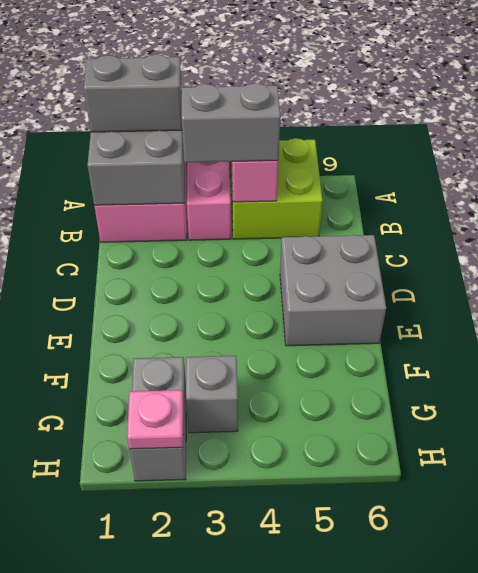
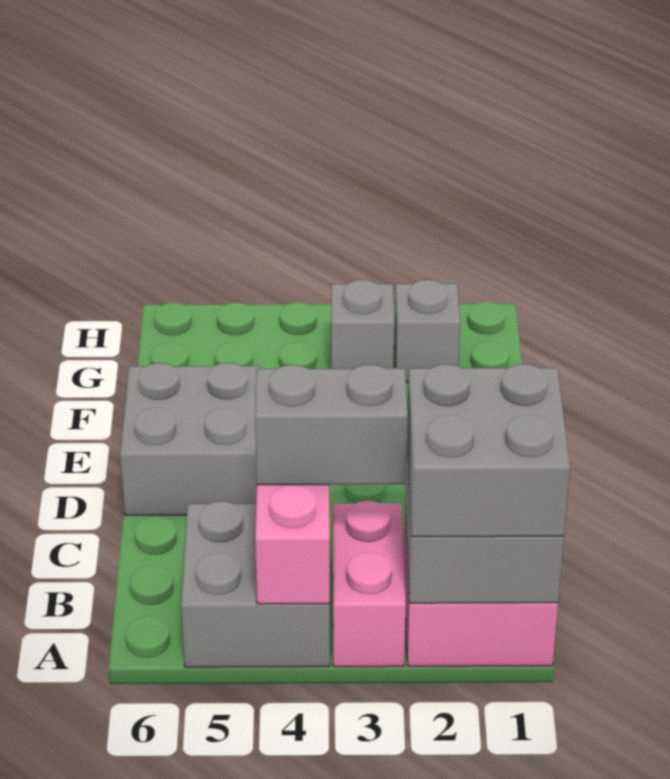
grey brick A1:A2 level 3 -> grey brick A1:B2 level 3
lime brick A4:B5 level 1 -> grey brick A4:B5 level 1
grey brick G2:H2 level 1 -> grey brick G2 level 1
pink plate H2 level 2 -> none

